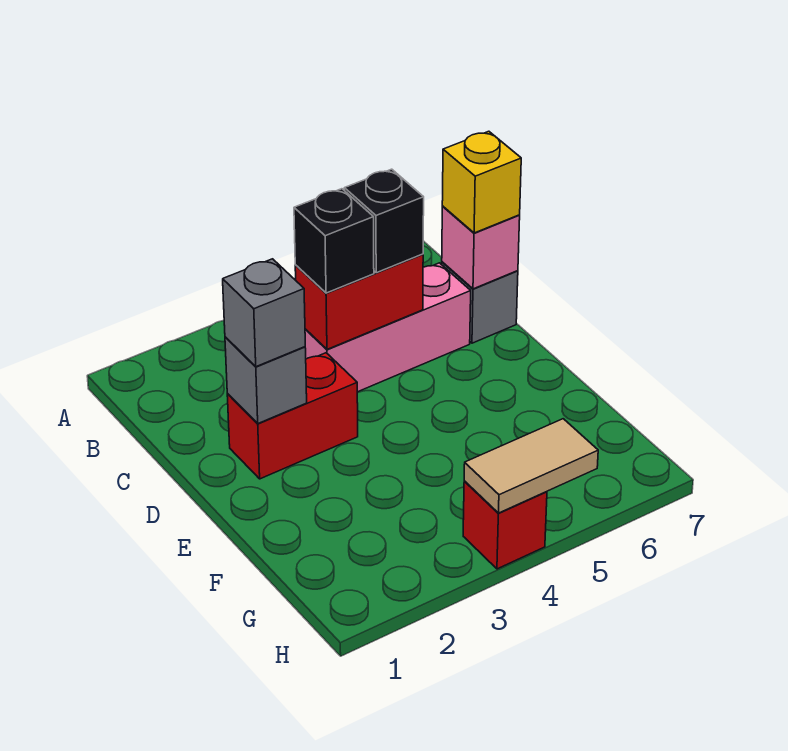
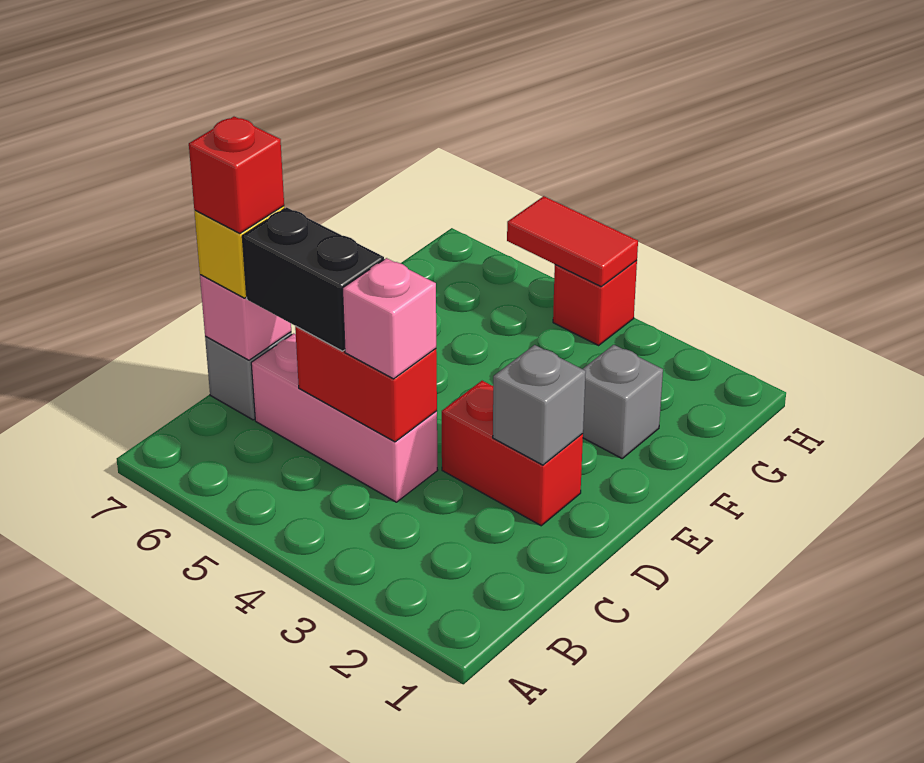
black brick C4 level 3 -> pink brick C4 level 3
black brick C5 level 3 -> black brick C5:C6 level 3
none -> red brick C7 level 4
grey brick D2 level 3 -> grey brick F2 level 1
tan tile H4:H5 level 2 -> red tile H4:H5 level 2

